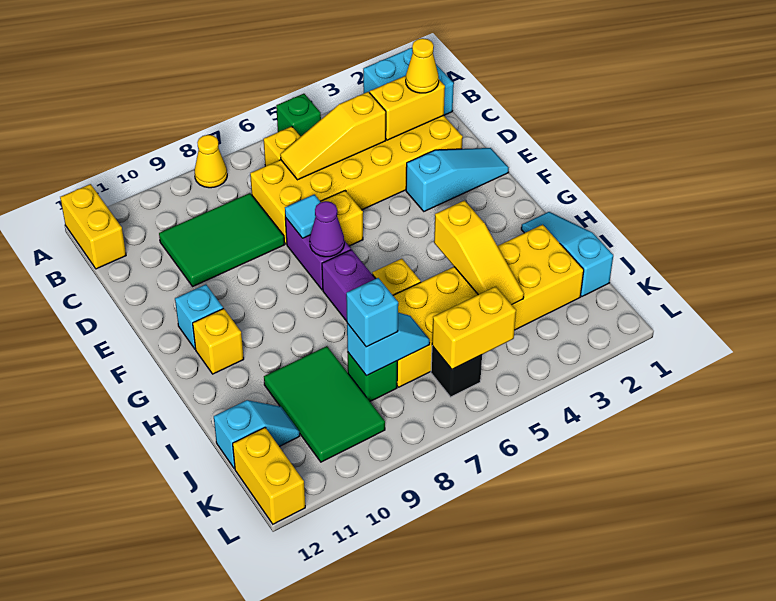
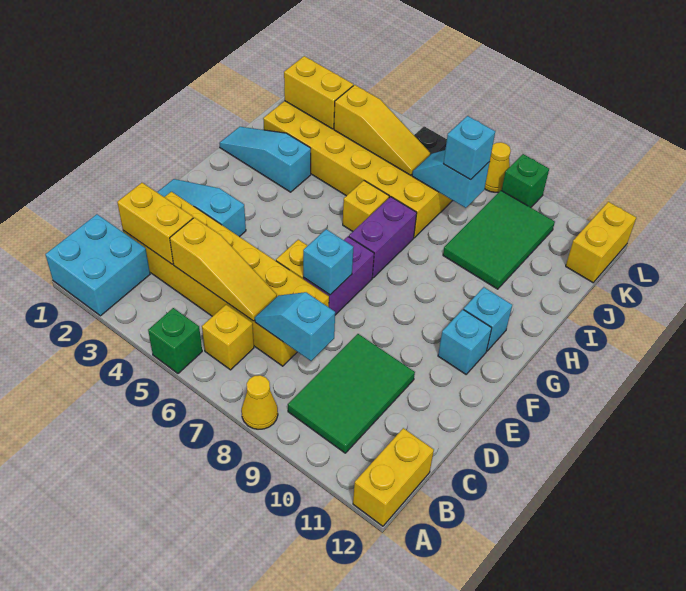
yellow cone C2 level 3 -> yellow cone L8 level 1
green tile C8:D10 level 1 -> green tile B9:D10 level 1
cyan tile E7 level 2 -> cyan brick E7 level 2
purple cone F7 level 2 -> none
yellow brick G11 level 1 -> cyan brick G11 level 1
cyan slope H1:J1 level 1 top J -> cyan slope H1:H3 level 1 top 3
yellow slope H4:J4 level 2 top H -> yellow slope J4:J6 level 2 top 4
green brick J8 level 1 -> green brick L9 level 1
cyan slope J11:J12 level 1 top 12 -> cyan slope C7:C8 level 2 top 8
yellow brick K5:K6 level 2 -> yellow brick J2:J3 level 2

